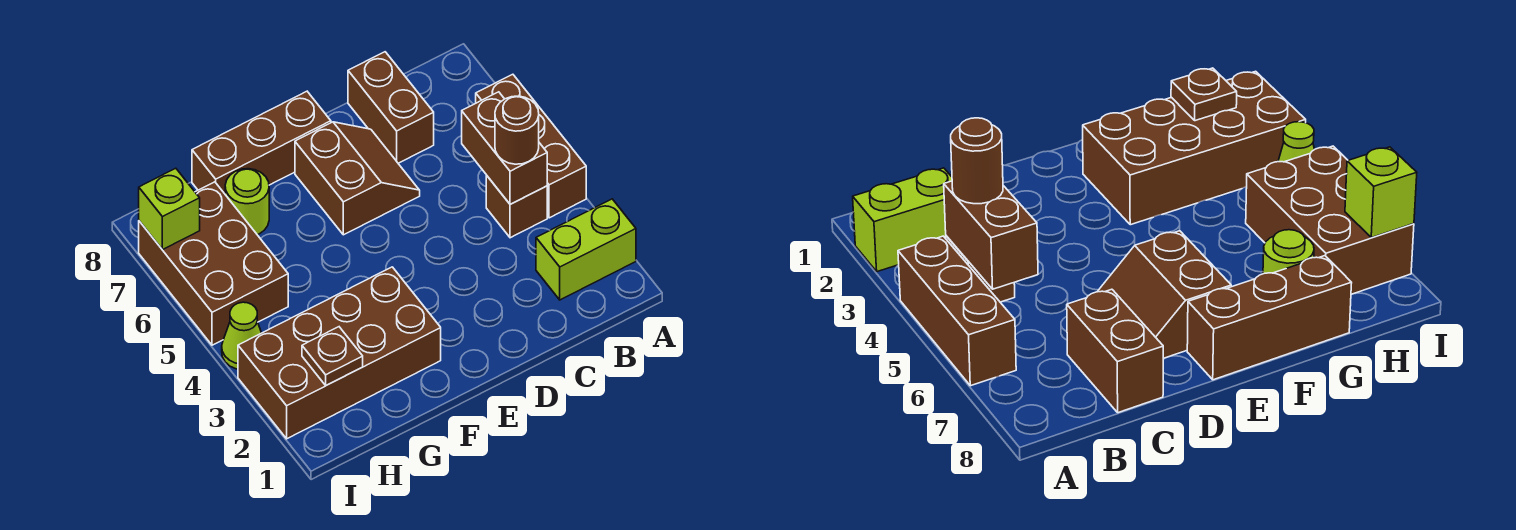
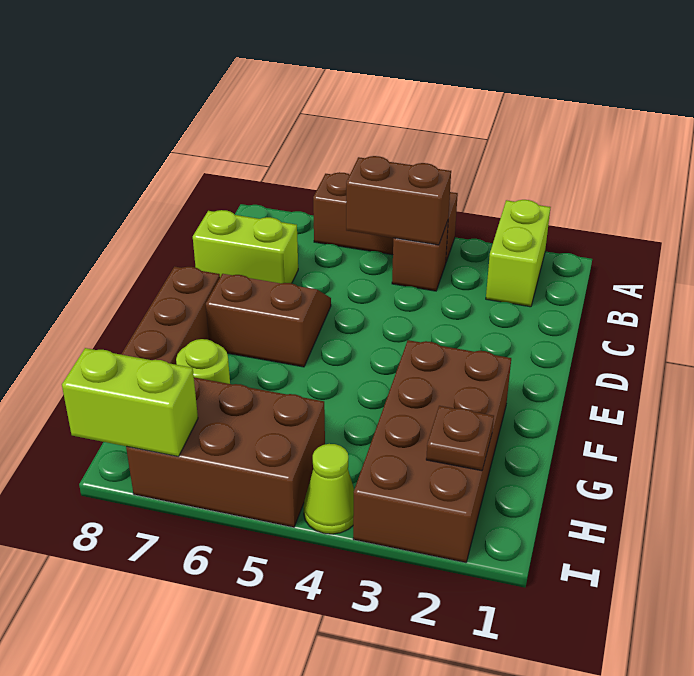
brown round brick B4 level 3 -> none
brown brick C7:C8 level 1 -> lime brick C7:C8 level 1
lime brick I7 level 2 -> lime brick I7:I8 level 2

